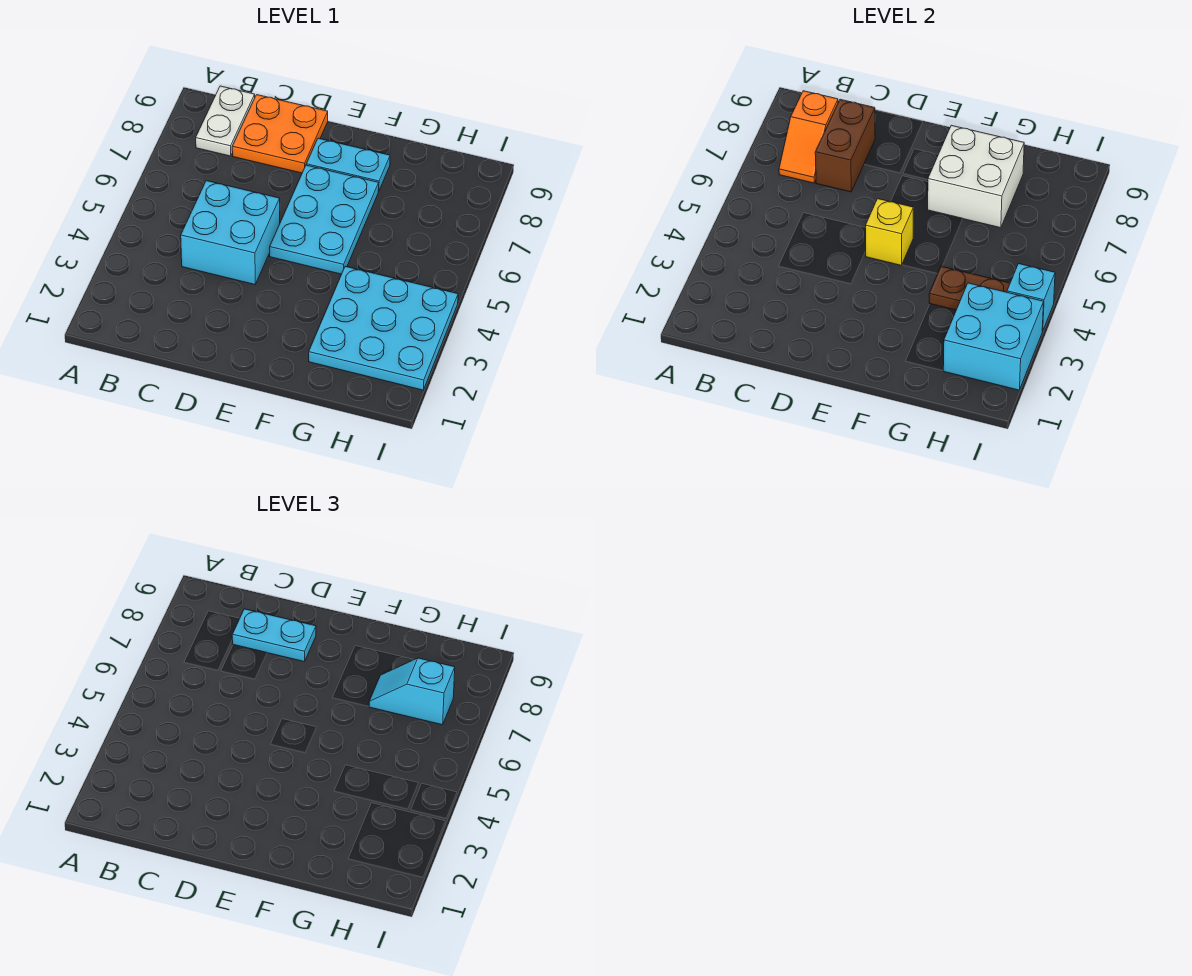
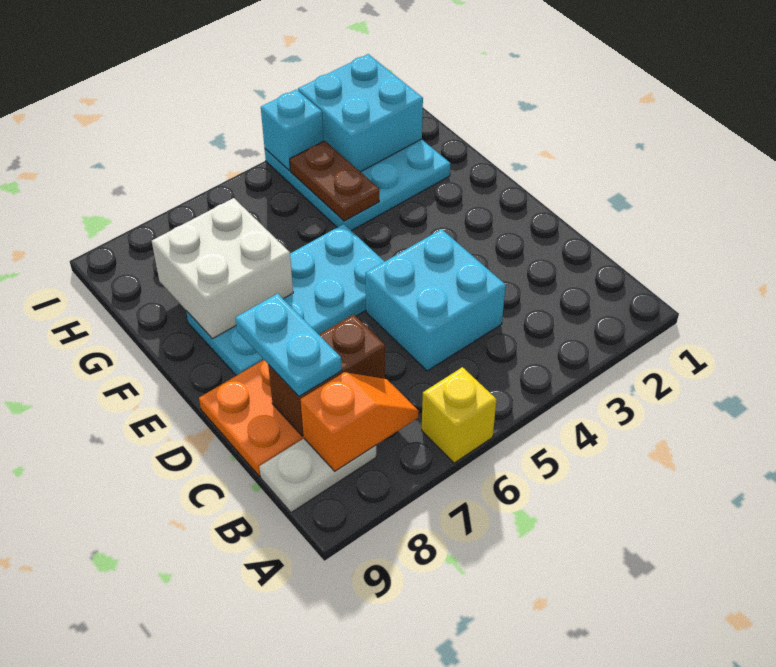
yellow brick E5 level 2 -> yellow brick A6 level 1
cyan slope G7:H7 level 3 top H -> none

